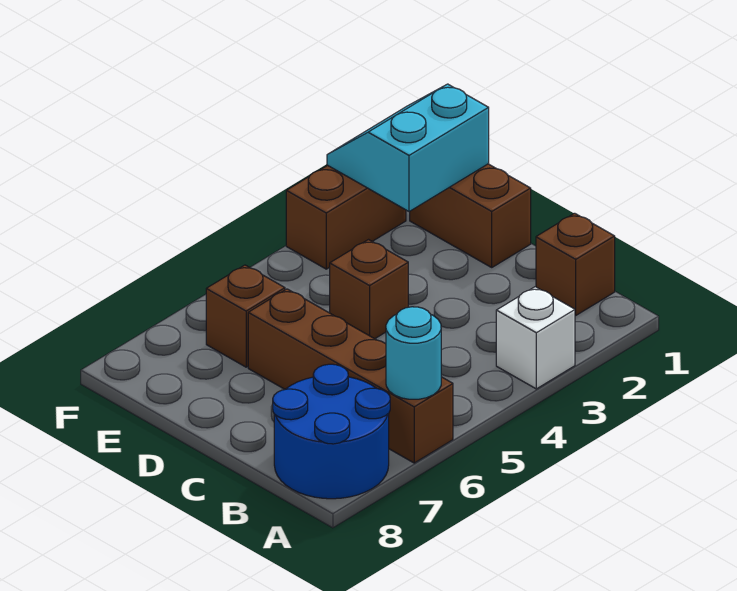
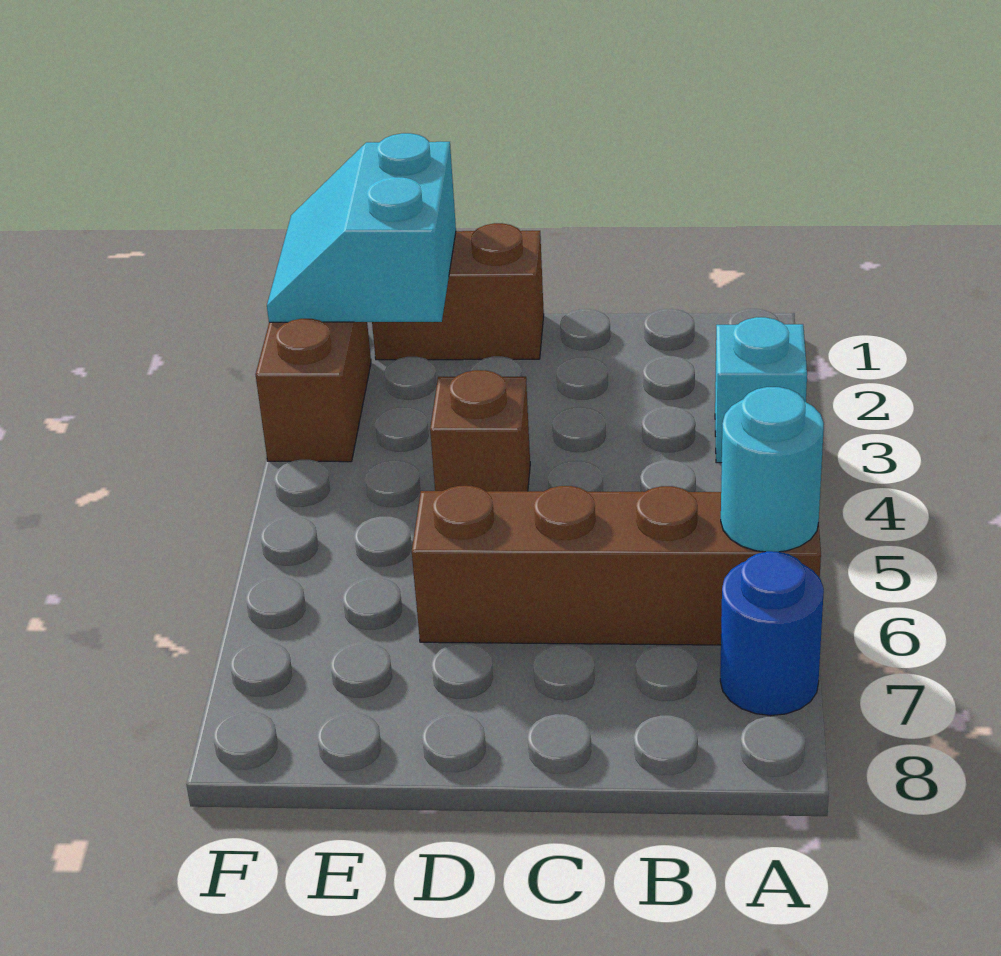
white brick A3 level 1 -> cyan brick A3 level 1
blue round brick A7:B8 level 1 -> blue round brick A7 level 1
brown brick B1 level 1 -> none
brown brick E6 level 1 -> none

